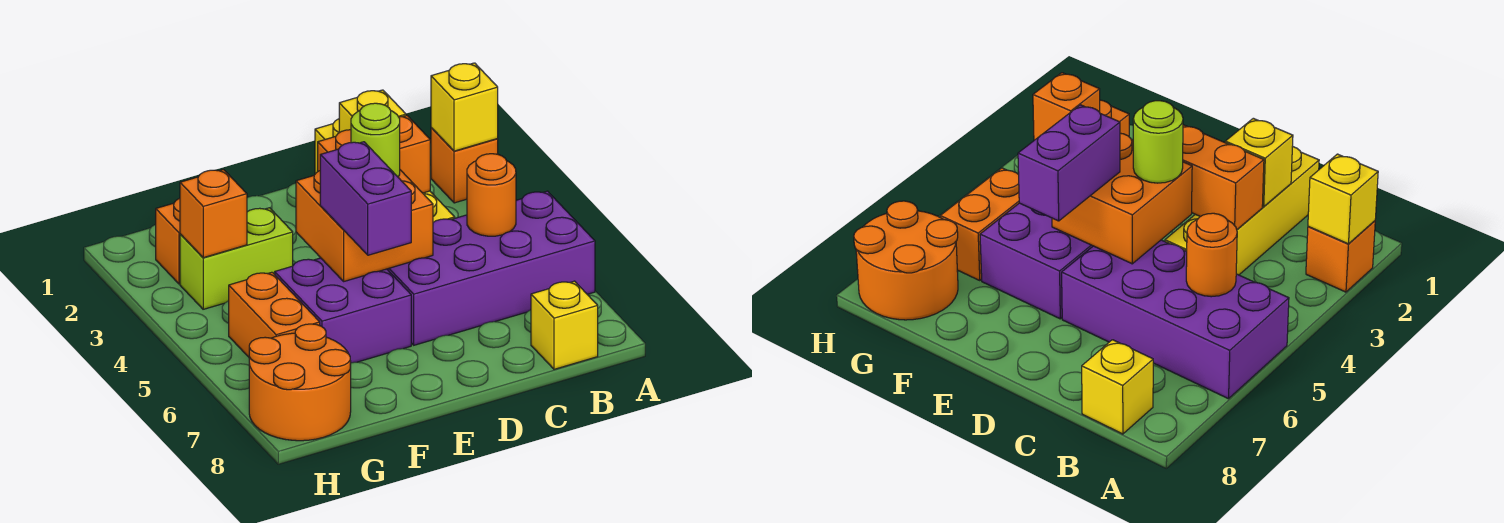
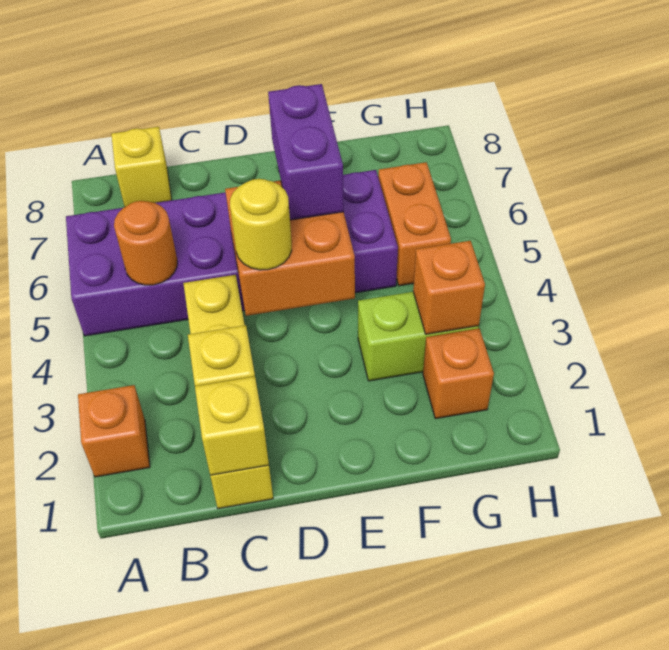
yellow brick A2 level 2 -> yellow brick C1 level 2
orange brick C3:D3 level 2 -> none
lime round brick D4 level 3 -> yellow round brick D4 level 3
orange round brick G7:H8 level 1 -> none

